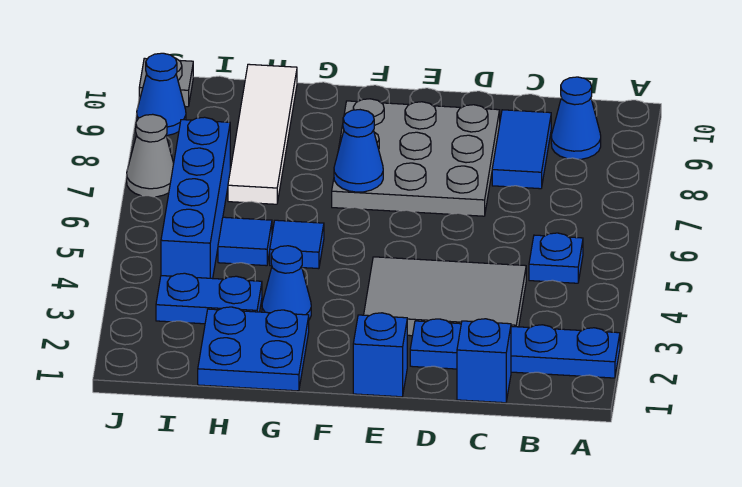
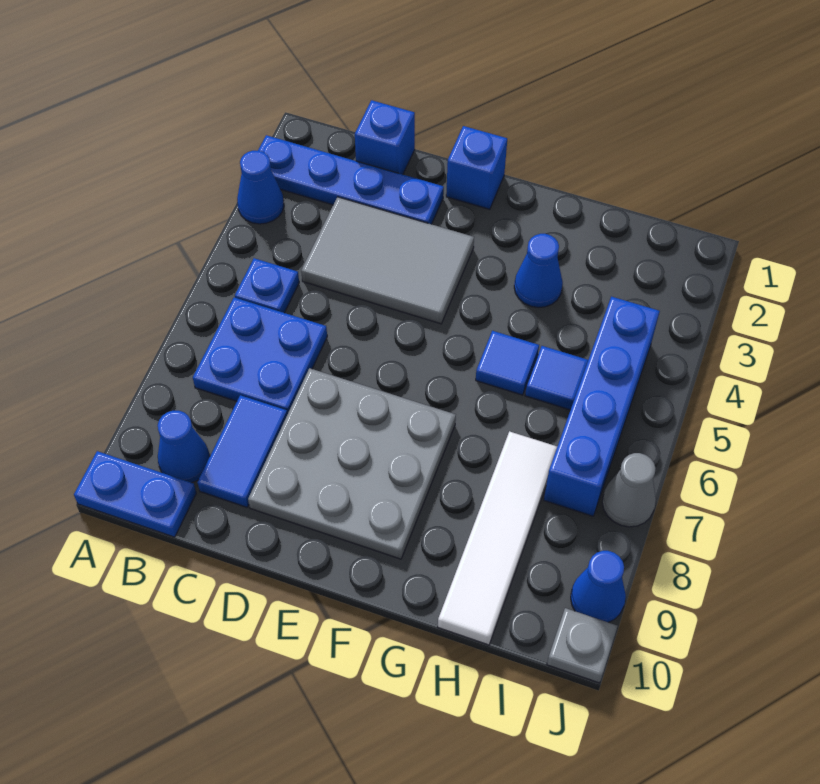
blue cone F7 level 2 -> blue cone A3 level 1
blue plate G1:H2 level 1 -> blue plate B6:C7 level 1
blue plate H3:I3 level 1 -> blue plate A10:B10 level 1

